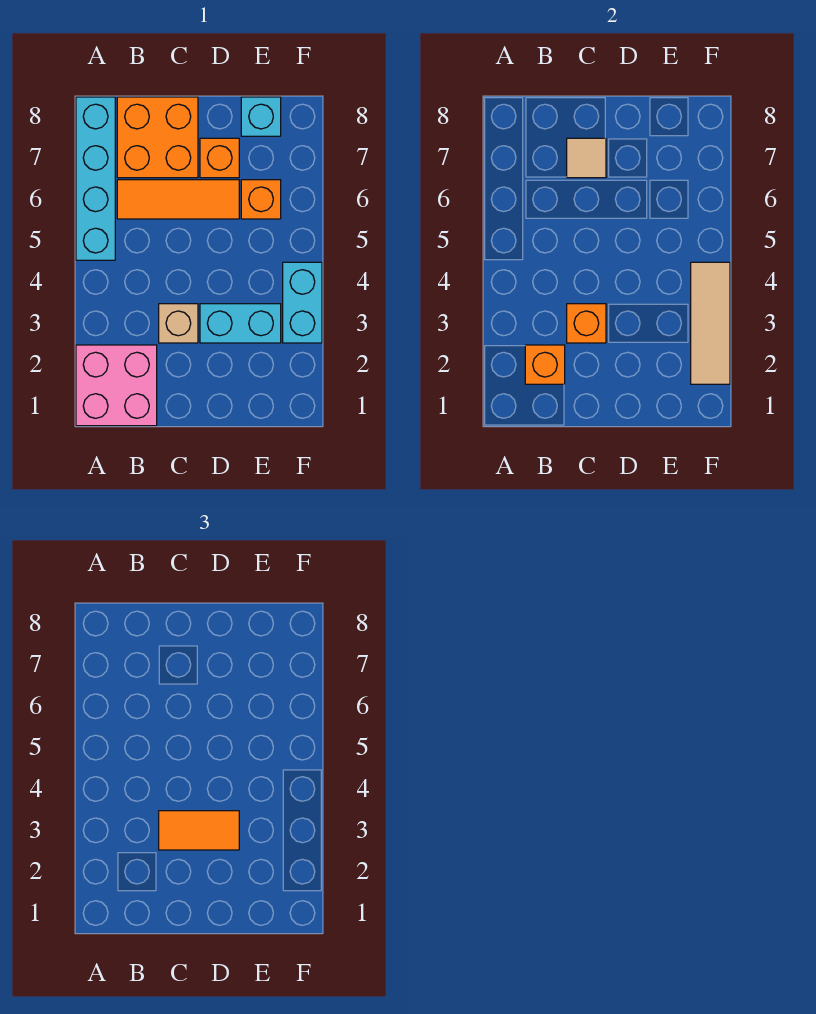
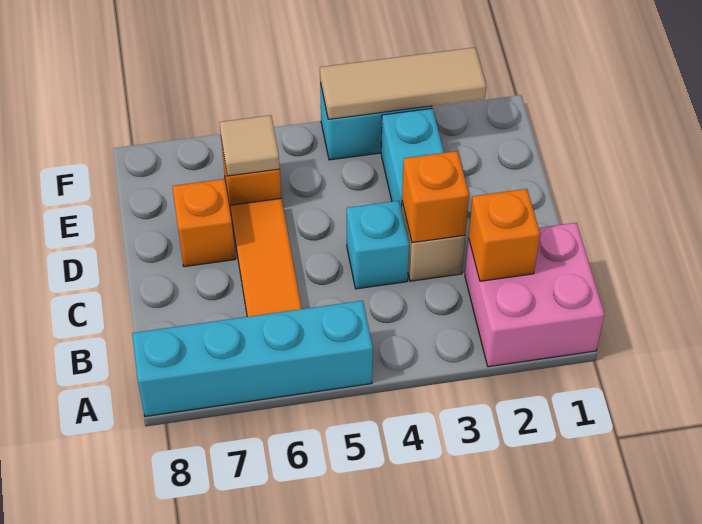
orange brick B7:C8 level 1 -> none
orange tile C3:D3 level 3 -> none
tan tile C7 level 2 -> tan tile E6 level 2
cyan brick E8 level 1 -> cyan brick C4 level 1

